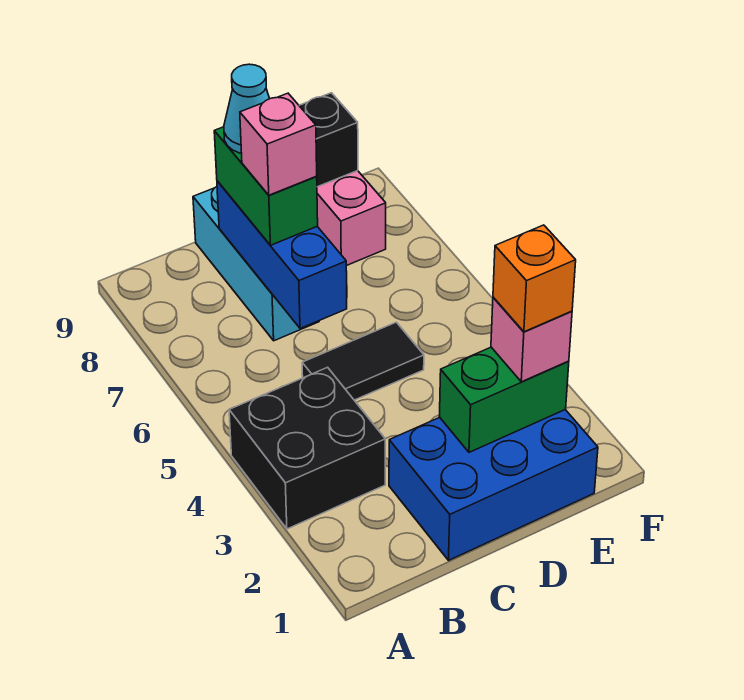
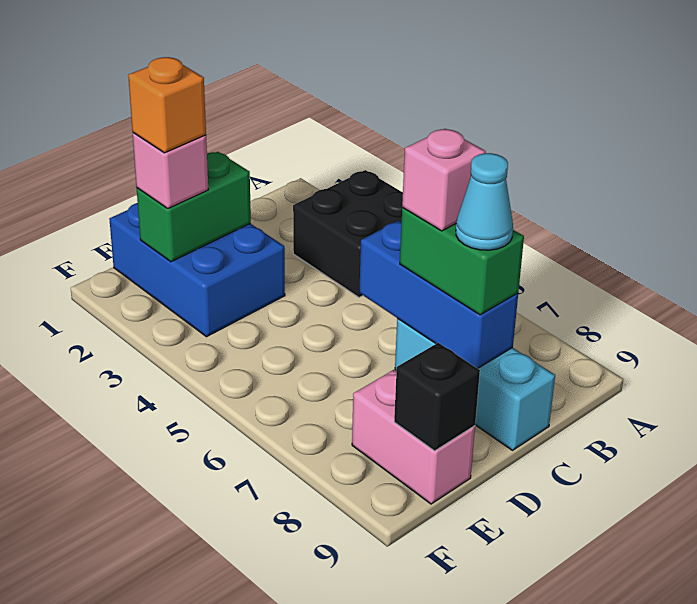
blue brick C1:E2 level 1 -> blue brick D1:E3 level 1
black tile C5:D5 level 1 -> none

